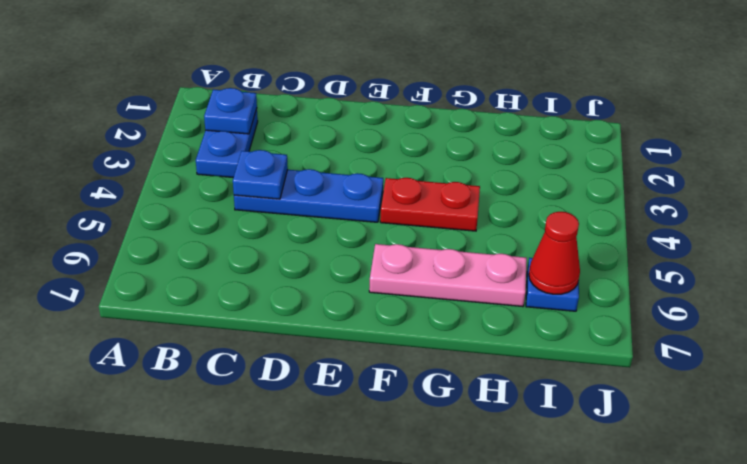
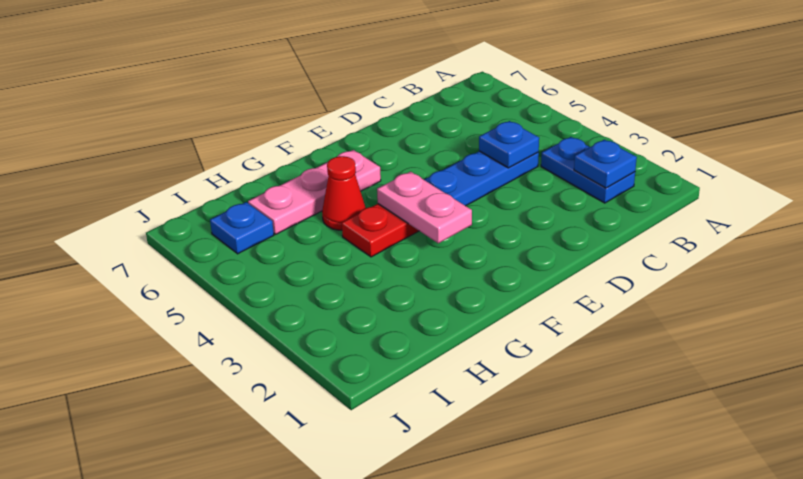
none -> pink plate F3:F4 level 2
red cone I6 level 2 -> red cone G5 level 1

